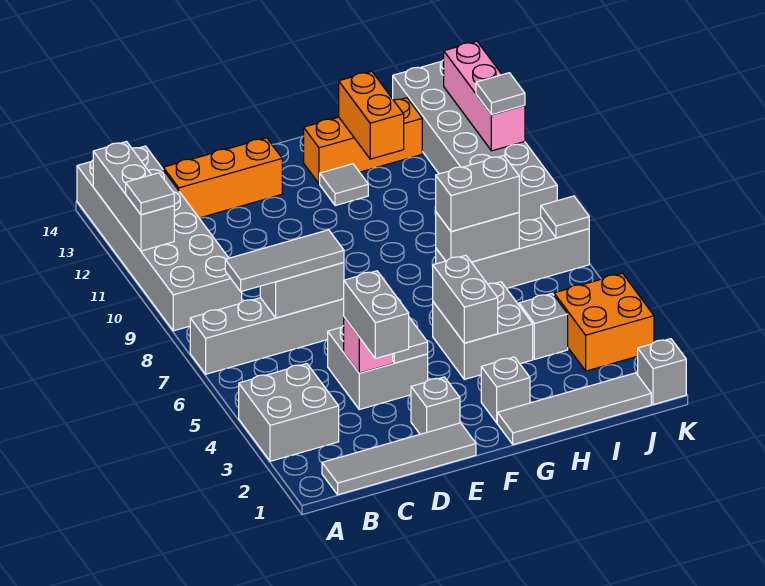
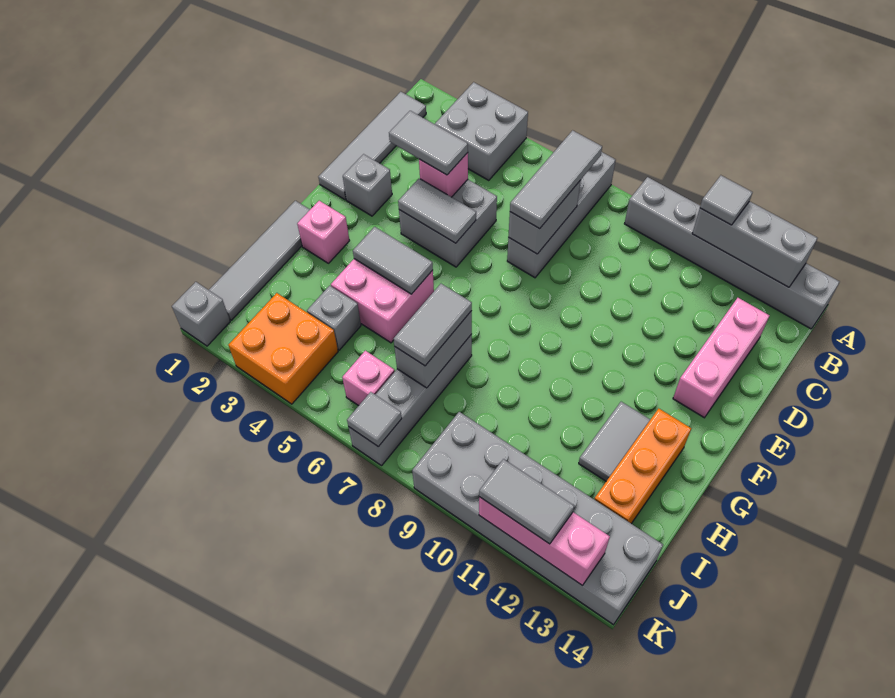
grey brick A9:B14 level 1 -> grey brick A9:A14 level 1
orange brick C13:E13 level 1 -> pink brick C13:E13 level 1
grey brick D3:D4 level 3 -> grey tile D3:D4 level 3
grey brick G2 level 1 -> pink brick G2 level 1
grey brick G4:H5 level 1 -> pink brick G4:H5 level 1
grey brick G4:G5 level 2 -> grey tile G4:G5 level 2
grey tile G12 level 1 -> grey tile G12:H12 level 1
grey brick H7:I7 level 3 -> grey tile H7:I7 level 3
orange brick H12:H13 level 2 -> none
none -> pink brick J6 level 1
grey tile K11 level 3 -> grey tile K11:K12 level 3

